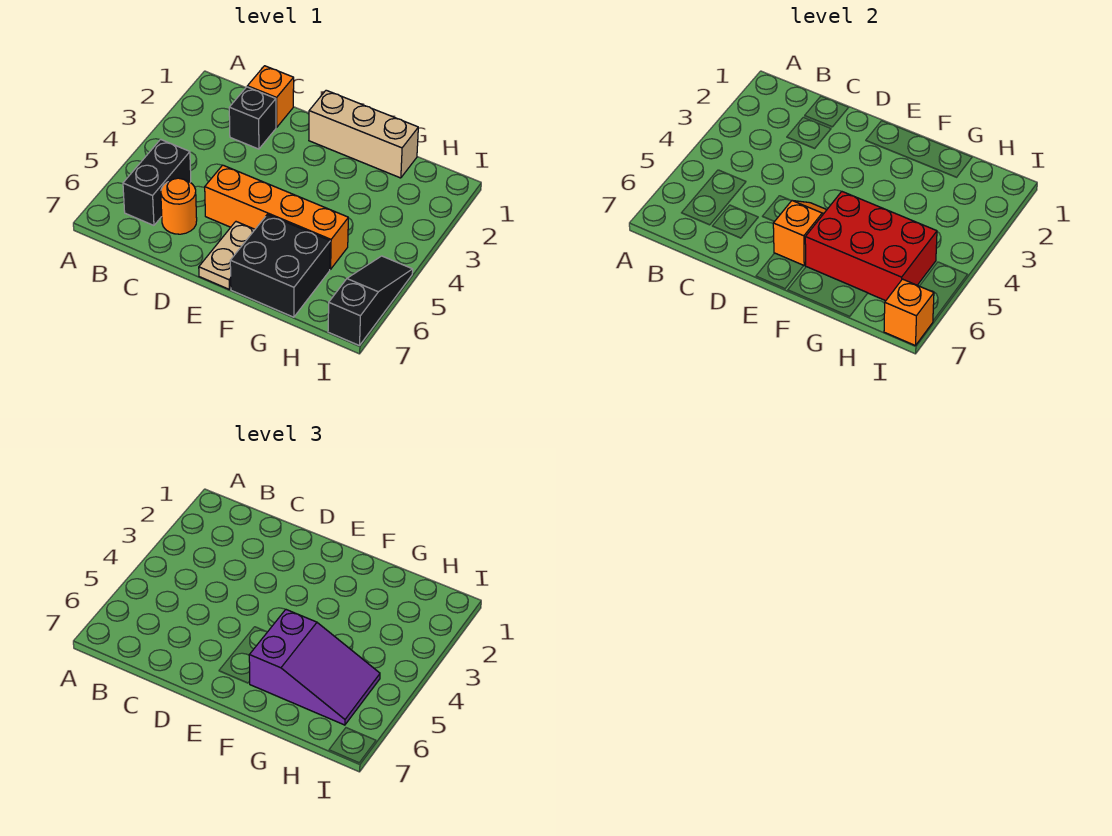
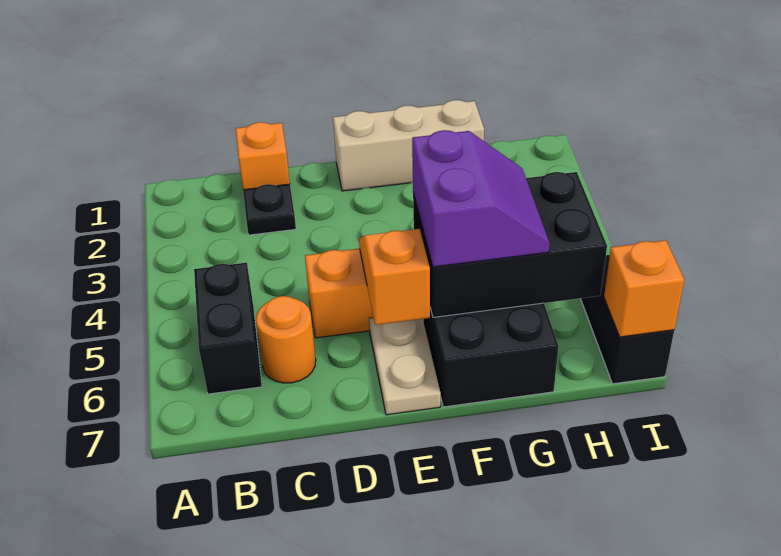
black brick C2 level 1 -> black plate C2 level 1
red brick F5:H6 level 2 -> black brick F5:H6 level 2
purple slope F5:H6 level 3 top F -> purple slope F5:G6 level 3 top F

